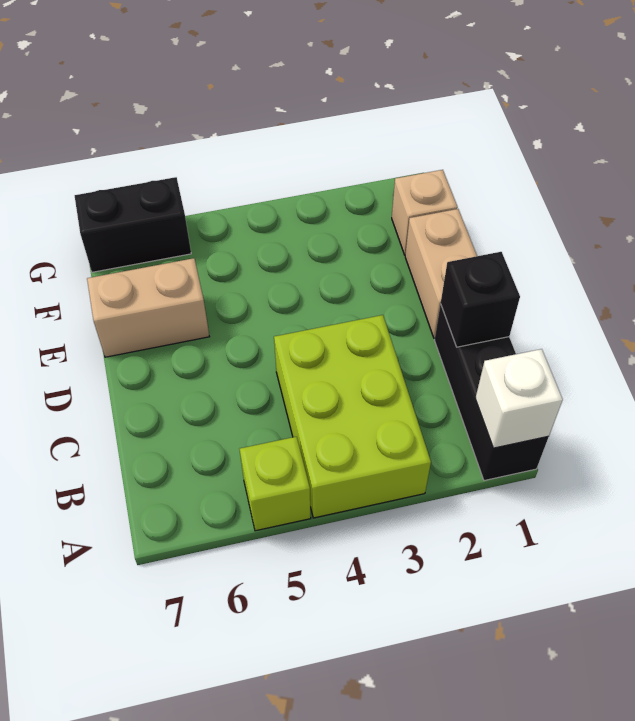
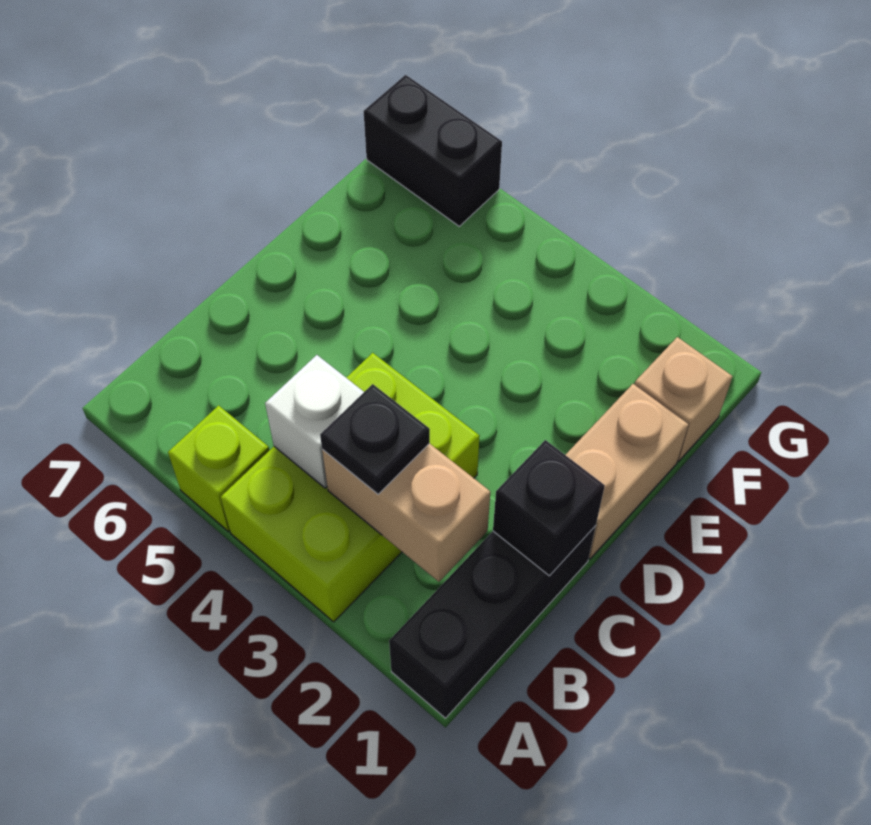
white brick A1 level 2 -> white brick B4 level 2
none -> black plate B3 level 3
tan brick E6:E7 level 1 -> tan brick B2:B3 level 2

